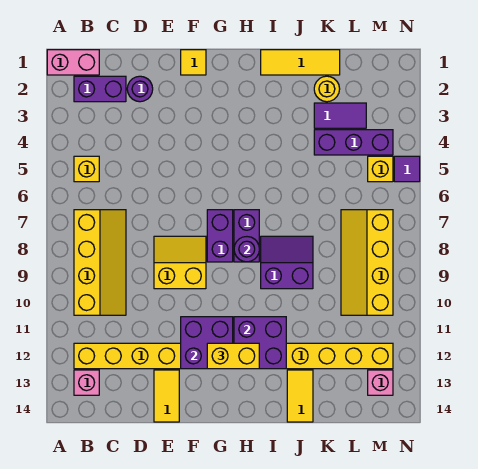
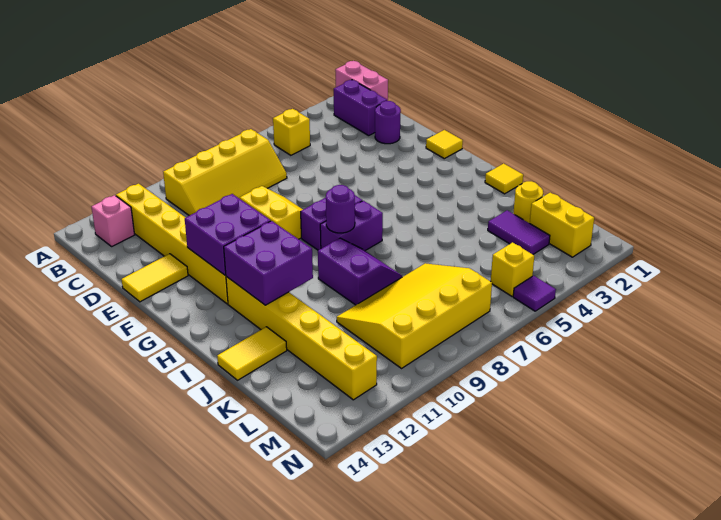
yellow brick G12:H12 level 3 -> yellow brick L2:M2 level 1
yellow tile I1:K1 level 1 -> yellow tile I1 level 1
purple brick K4:M4 level 1 -> none
yellow slope L7:M10 level 1 top M -> yellow slope K7:M10 level 1 top M
pink brick M13 level 1 -> none

